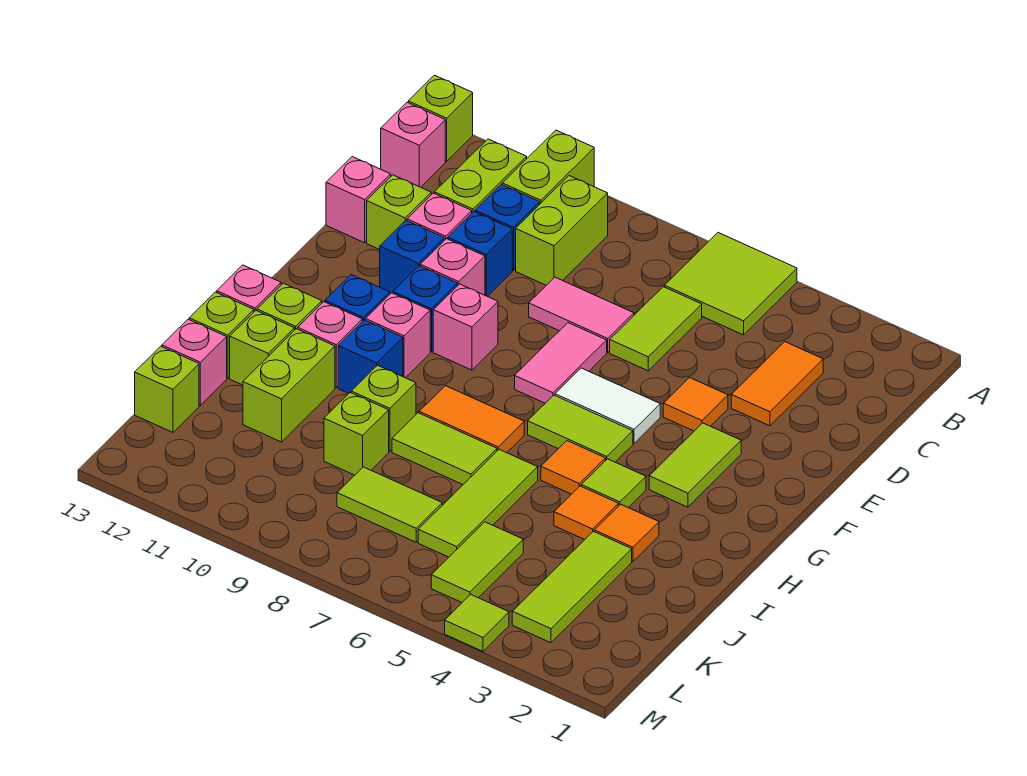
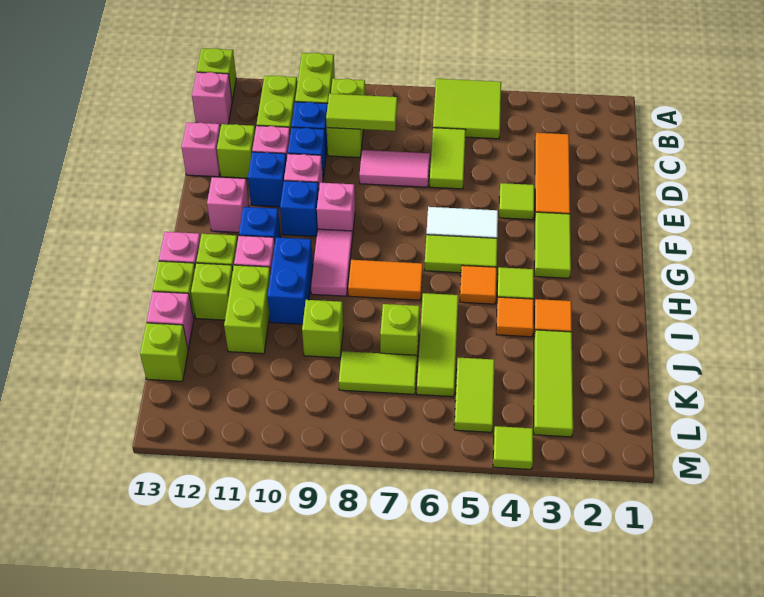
orange tile C3:D3 level 1 -> orange tile C3:E3 level 1
orange tile E4 level 1 -> lime tile E4 level 1
pink tile E7:F7 level 1 -> pink tile G9:H9 level 1
pink brick G10 level 1 -> pink brick F12 level 1
blue brick H10 level 1 -> blue brick H10:I10 level 1
lime tile I7:I8 level 1 -> lime tile C8:C9 level 2
lime brick I9 level 1 -> lime brick J7 level 1

